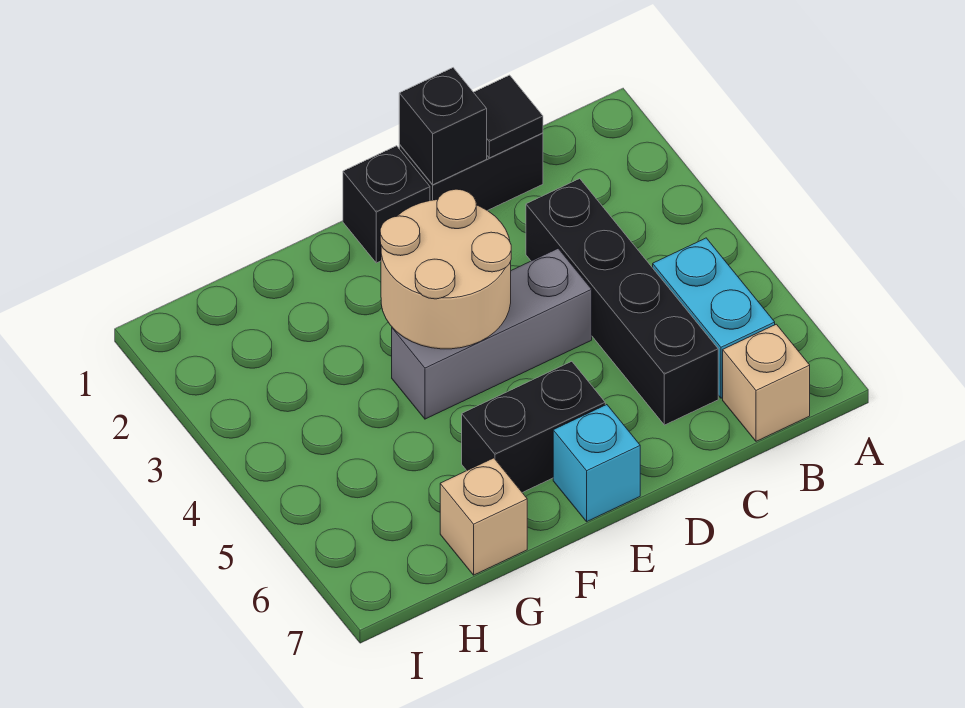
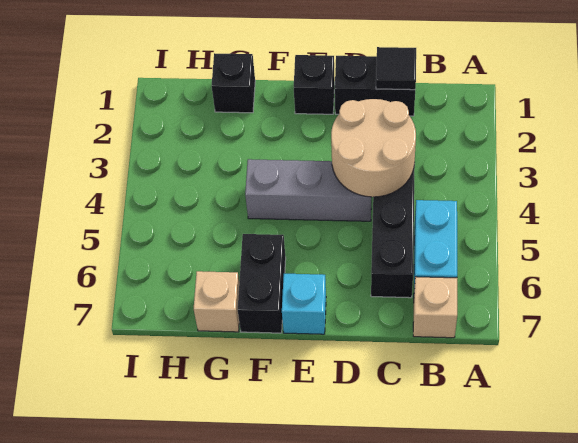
black brick D1 level 2 -> black brick G1 level 1
tan round brick E3:F4 level 2 -> tan round brick C3:D4 level 2
black brick E6:F6 level 1 -> black brick F6:F7 level 1

